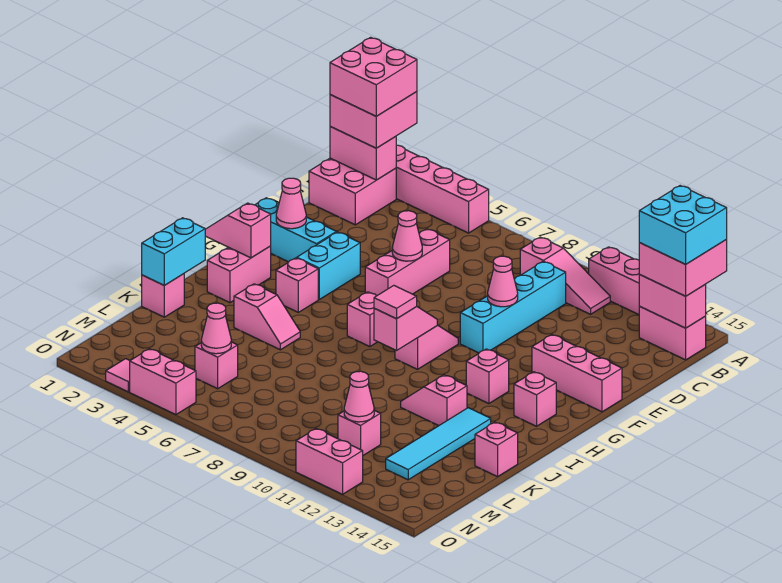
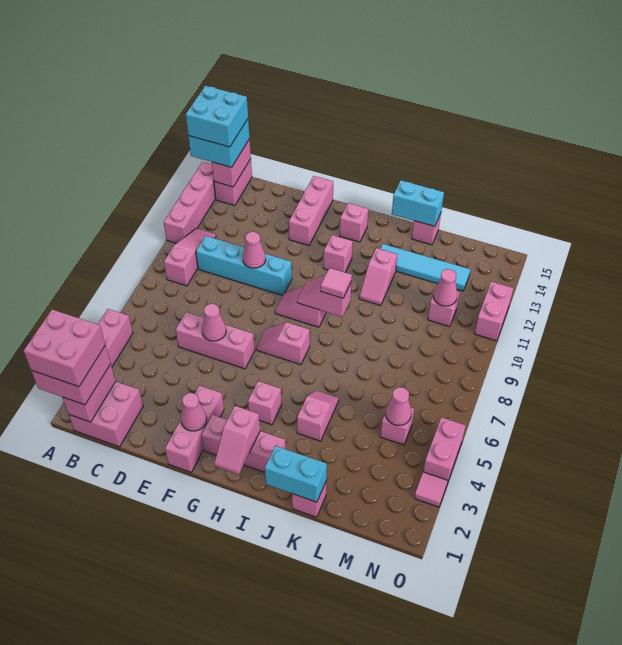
pink brick A14:B15 level 3 -> cyan brick A14:B15 level 3
cyan brick F1:F3 level 1 -> pink brick F1:F3 level 1
cyan brick F4:G4 level 1 -> cyan brick J15:K15 level 2
pink brick H2:I2 level 1 -> pink brick G2:I2 level 1

